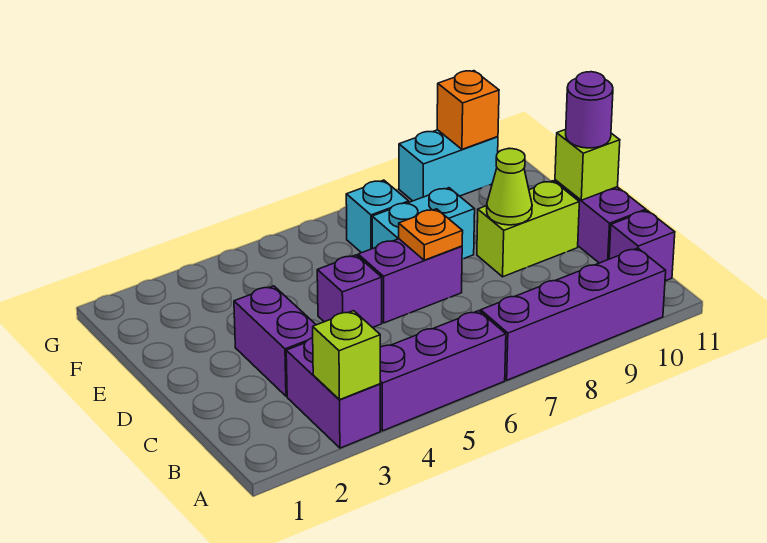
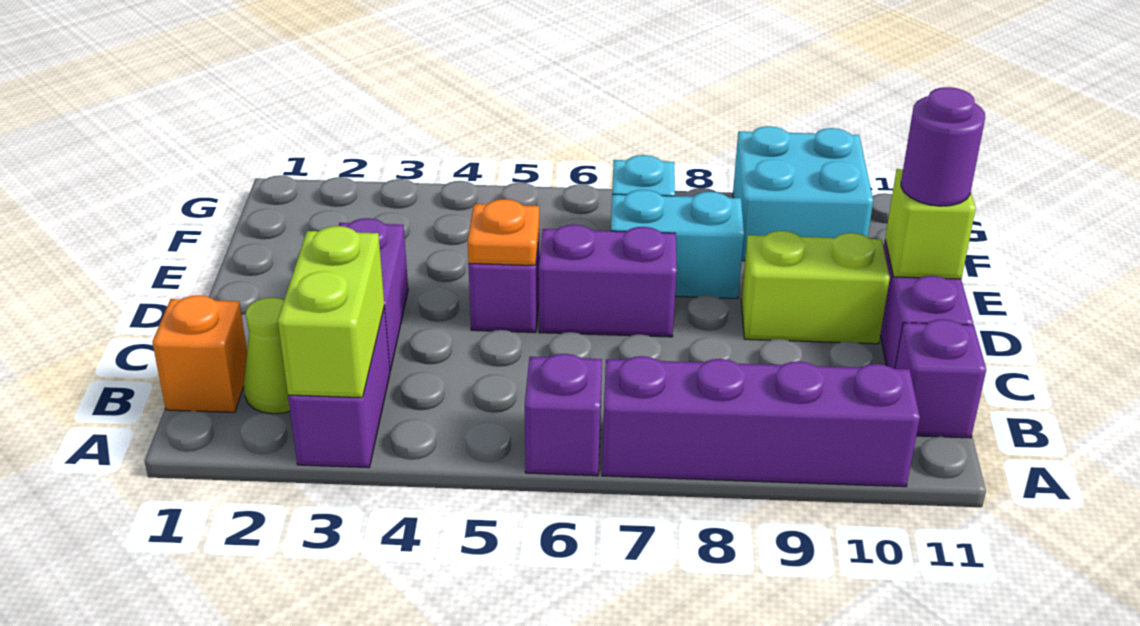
lime brick A3 level 2 -> lime brick A3:B3 level 2
purple brick A4:A6 level 1 -> purple brick A6 level 1
orange plate D7 level 2 -> orange plate D5 level 2
lime cone D9 level 2 -> lime cone B2 level 1
cyan brick G9:G10 level 1 -> cyan brick F9:G10 level 1
orange brick G10 level 2 -> orange brick B1 level 1

